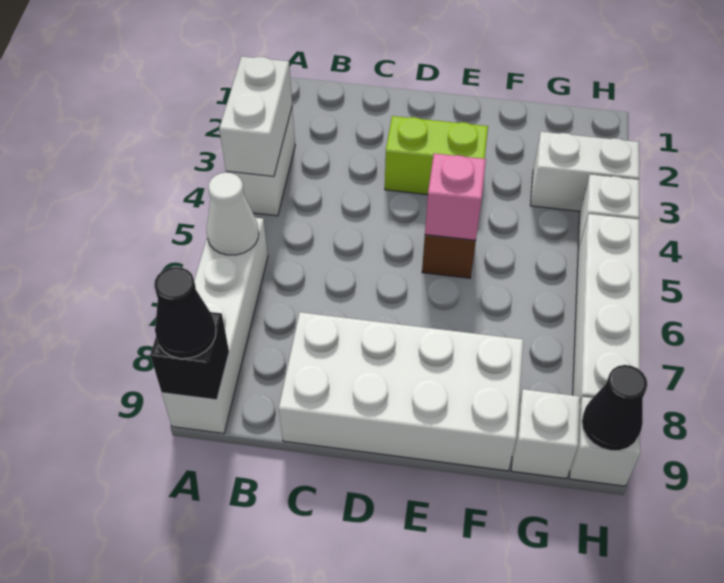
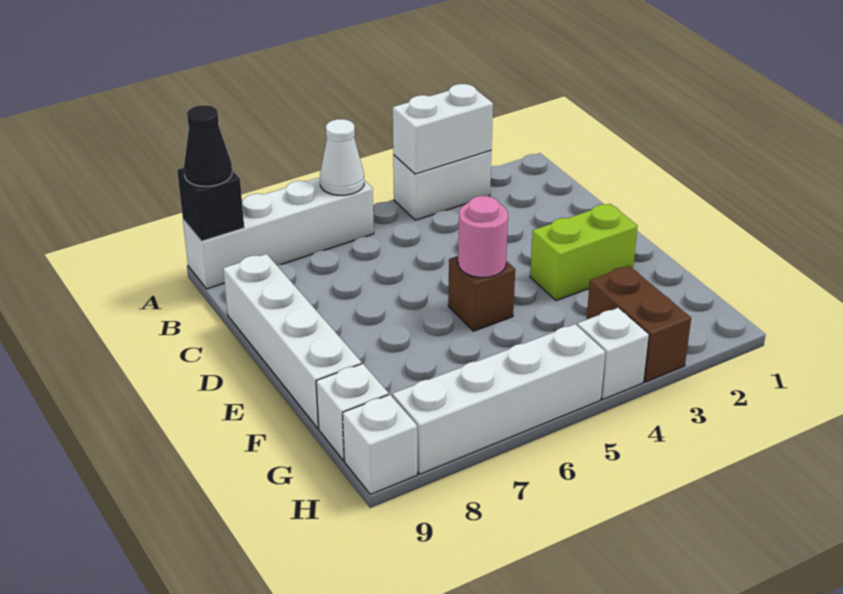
white brick C8:F9 level 1 -> white brick C9:F9 level 1
lime brick D3:E3 level 1 -> lime brick E2:E3 level 1
pink brick E5 level 2 -> pink round brick E5 level 2
white brick G3:H3 level 1 -> brown brick G3:H3 level 1
black cone H9 level 2 -> none

